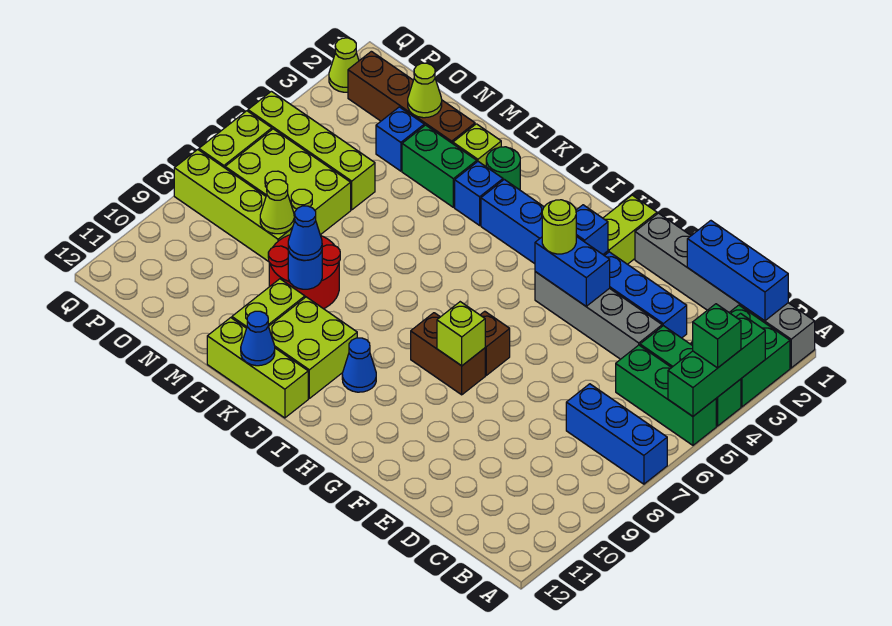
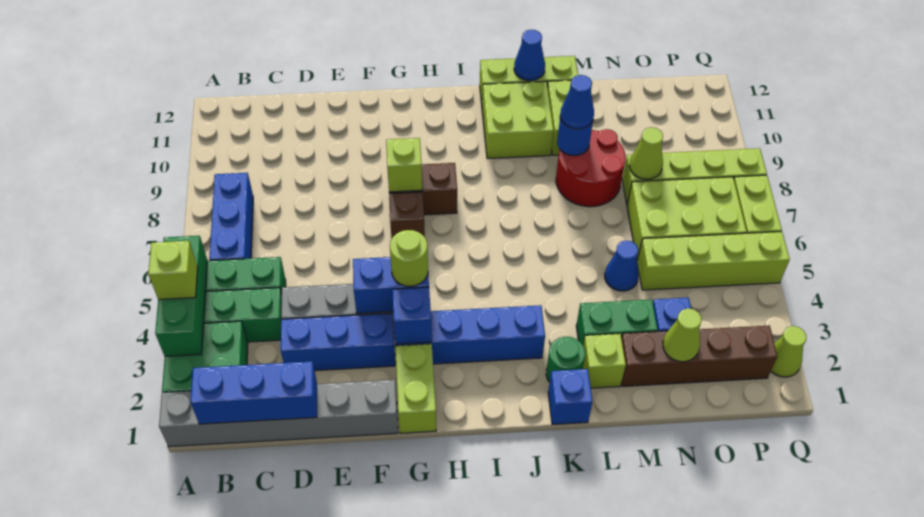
green brick A4 level 3 -> lime brick A4 level 3
blue brick A7:C7 level 1 -> blue brick B6:B8 level 1
blue cone I10 level 1 -> blue cone M5 level 1
blue brick K3 level 1 -> blue brick K1 level 1

